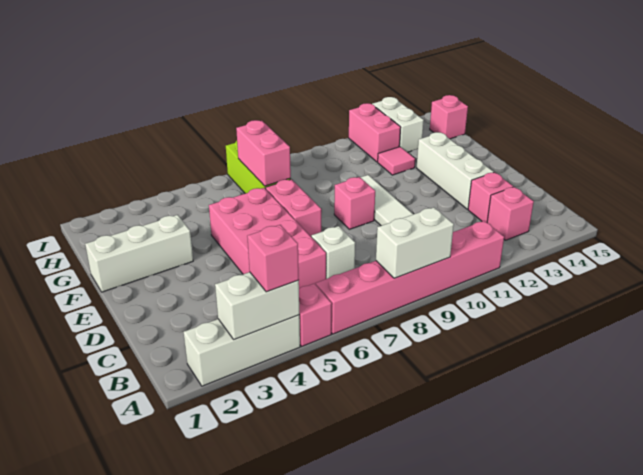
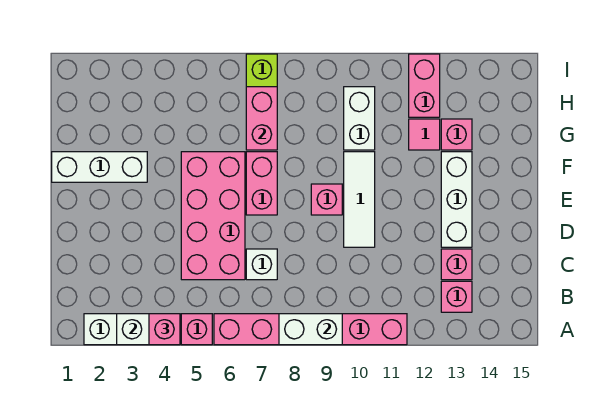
white brick H13:I13 level 1 -> white brick G10:H10 level 1
pink brick H15 level 1 -> pink brick G13 level 1

